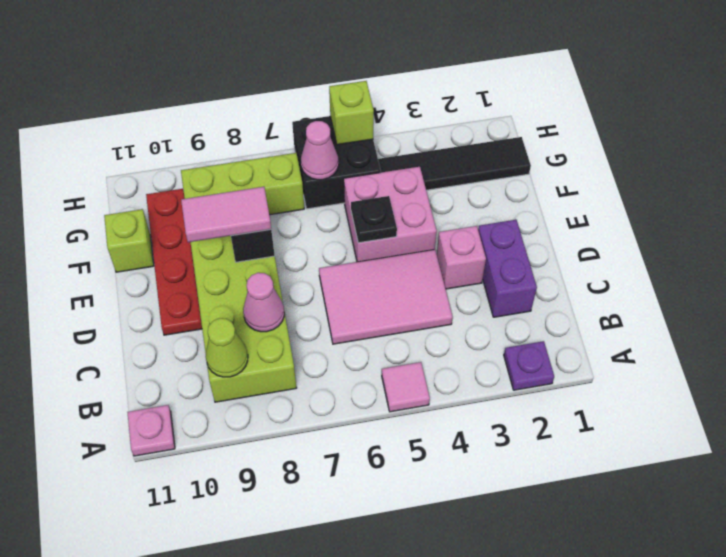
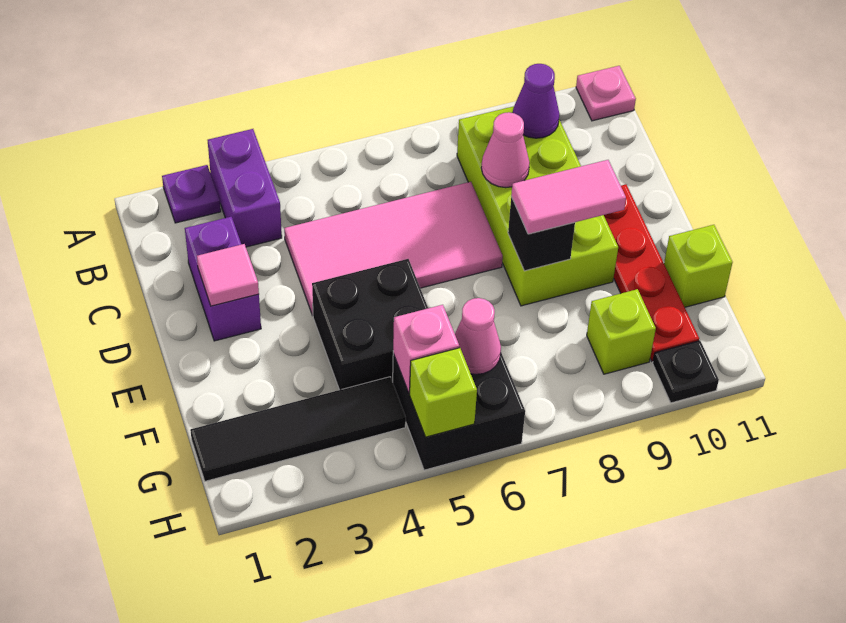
none -> purple brick A3:B3 level 1
pink tile A5 level 1 -> pink tile D2 level 2
lime cone B9 level 2 -> purple cone B9 level 2
pink tile C4:D6 level 1 -> pink tile C4:D7 level 1
pink brick D3 level 1 -> pink brick G5 level 2
pink brick E4:F5 level 1 -> black brick E4:F5 level 1
black plate E5 level 2 -> black plate H10 level 1
lime brick G7:G9 level 1 -> lime brick G9 level 1

